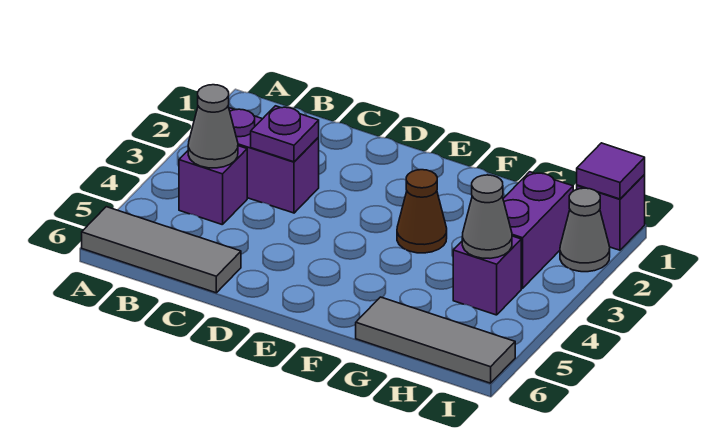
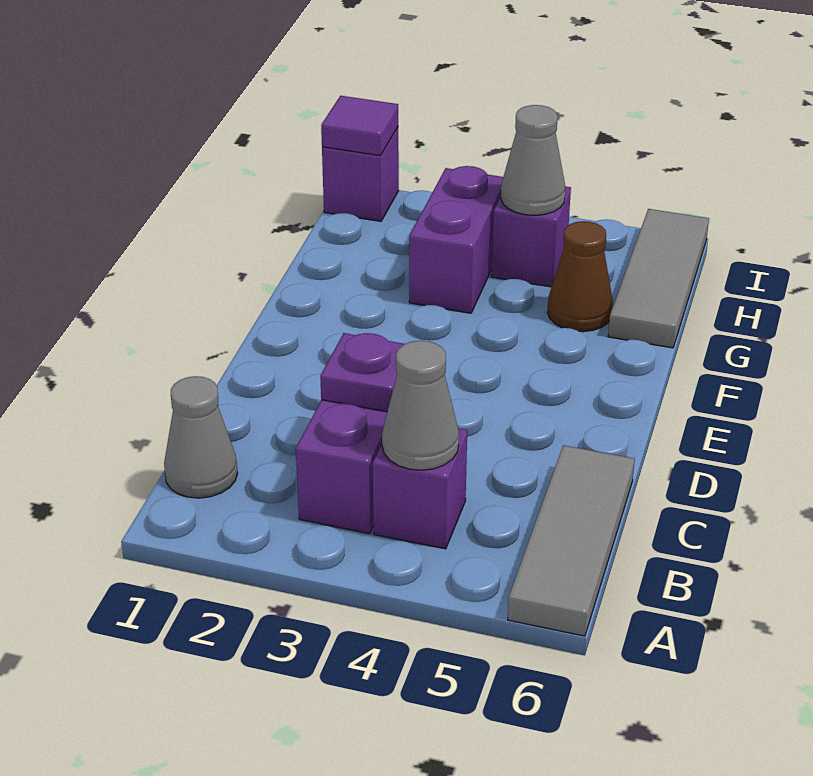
brown cone F3 level 1 -> brown cone G5 level 1
purple brick H2:H3 level 1 -> purple brick G3:H3 level 1
grey cone I2 level 1 -> grey cone B1 level 1

